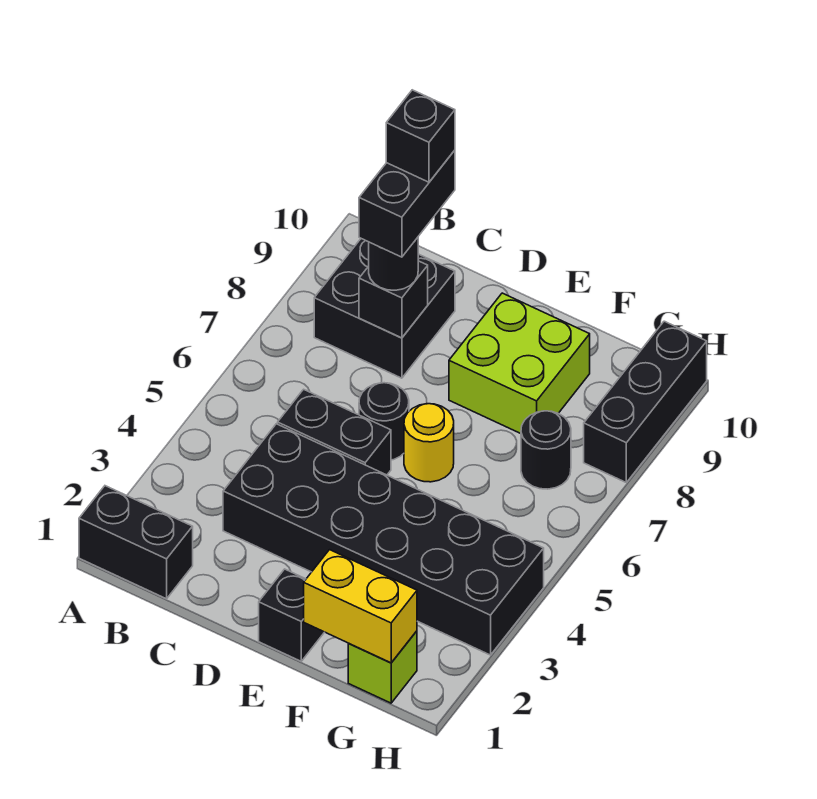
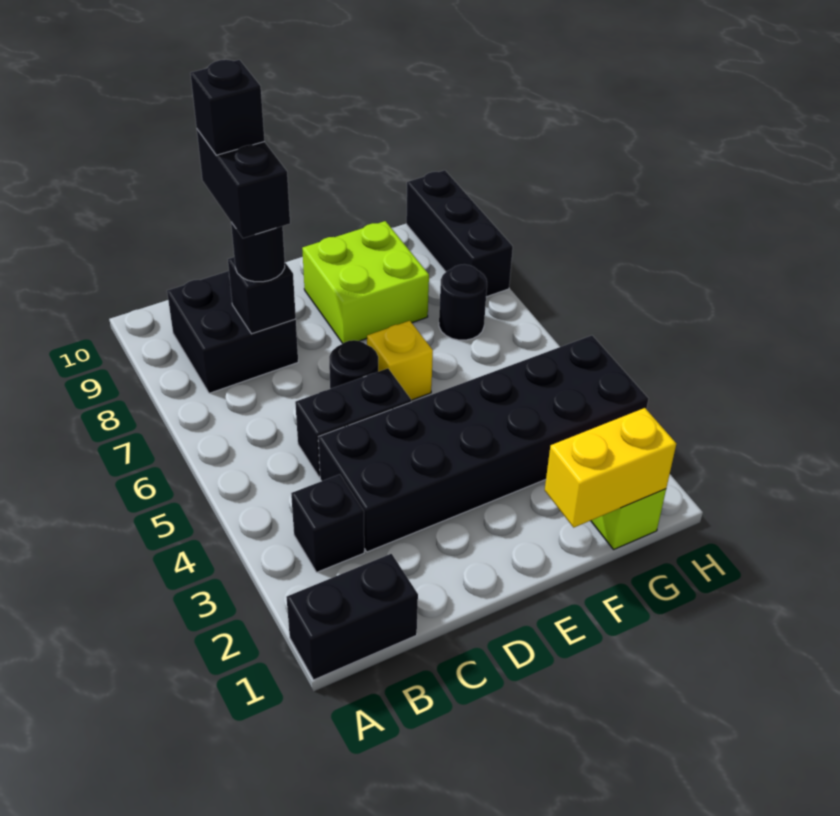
black brick E1 level 1 -> black brick B3 level 1
yellow round brick E6 level 1 -> yellow brick E6 level 1

